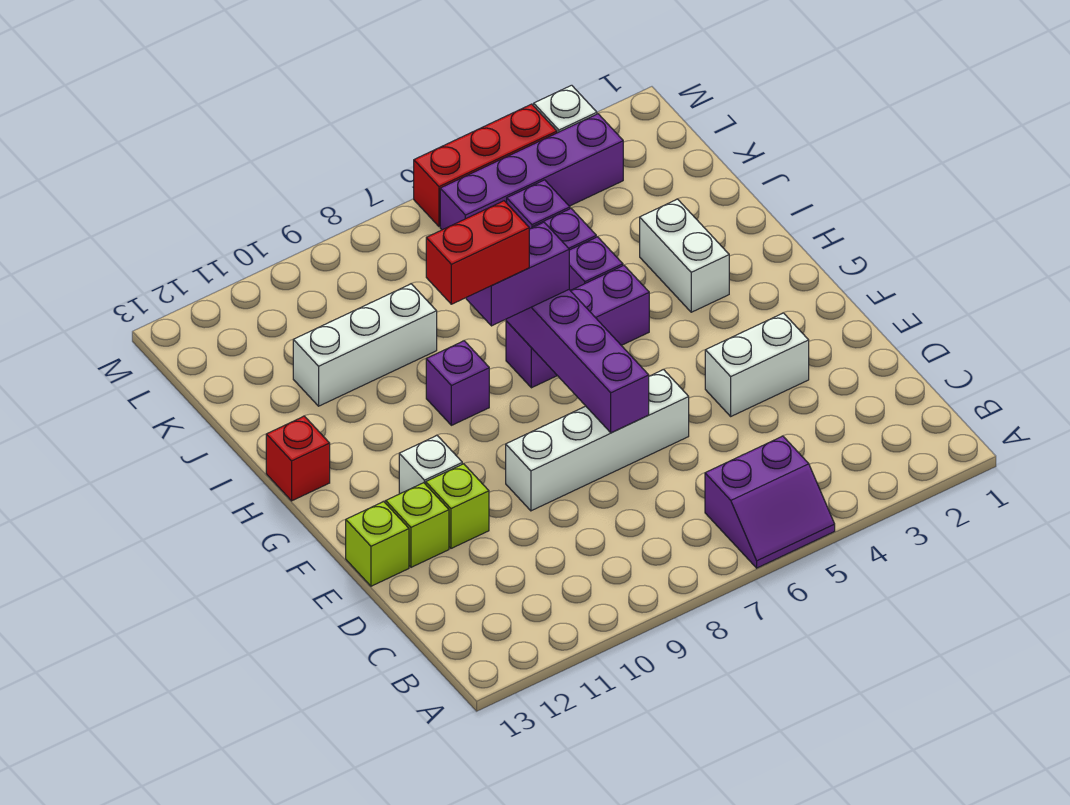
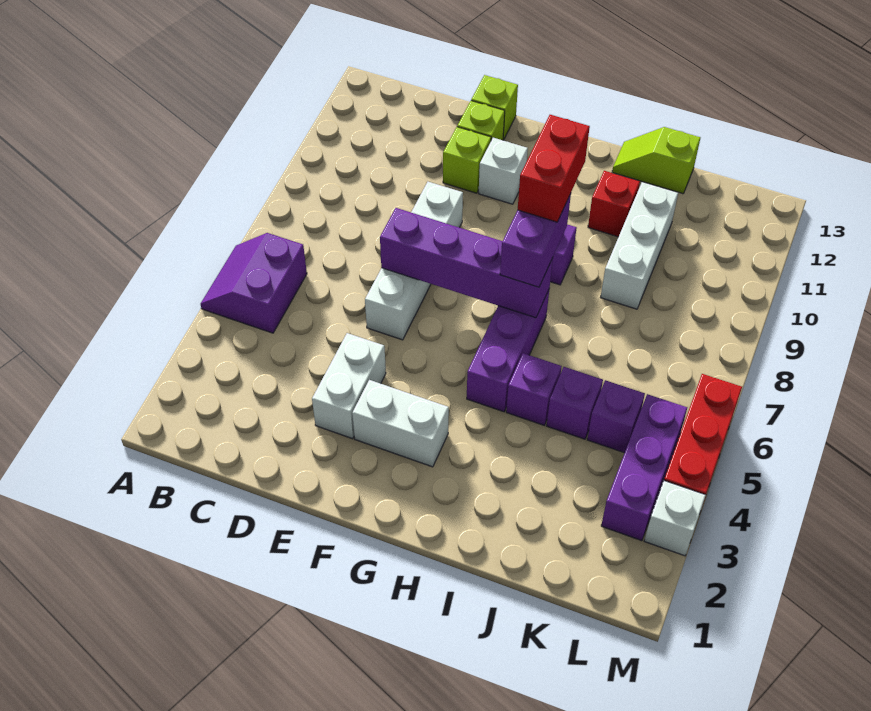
white brick H3:I3 level 1 -> white brick F3:G3 level 1
red brick H13 level 1 -> red brick I11 level 1
none -> lime slope I13:J13 level 1 top J
purple brick L3:L6 level 1 -> purple brick L3:L5 level 1

